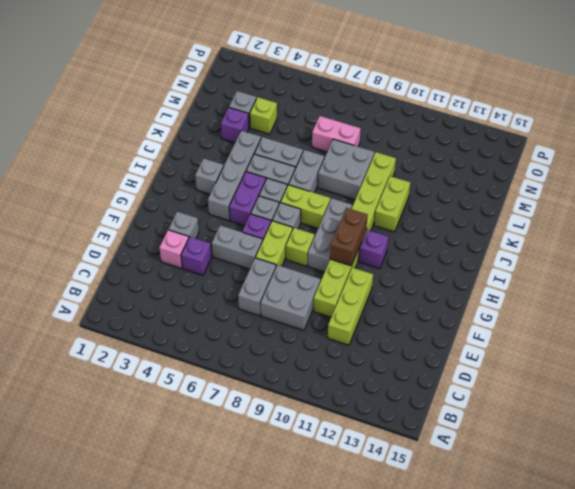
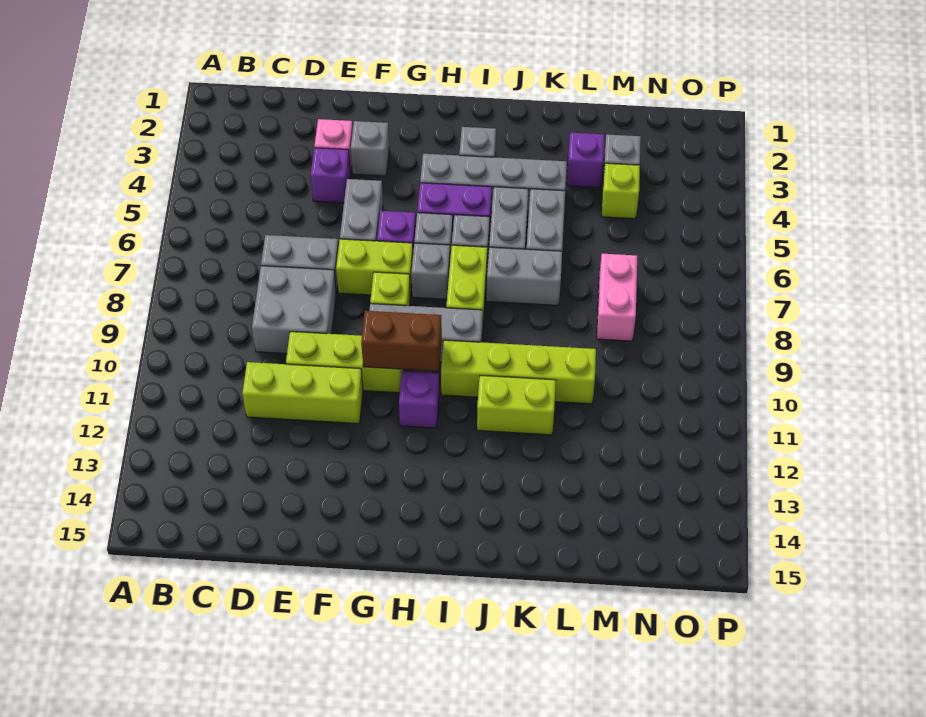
grey brick K8:L9 level 1 -> none

